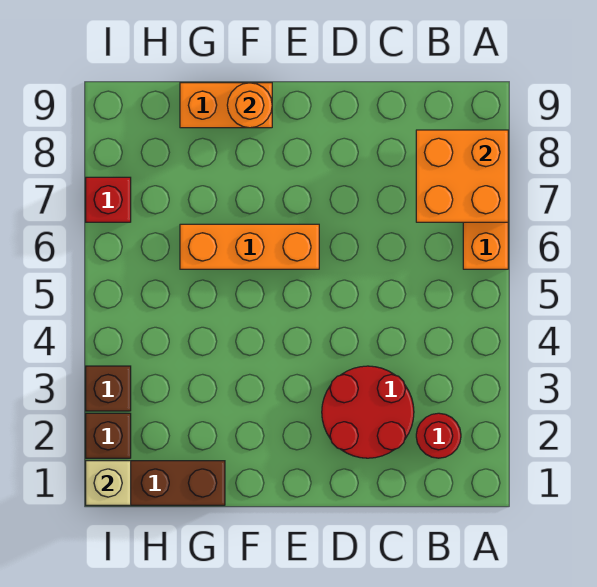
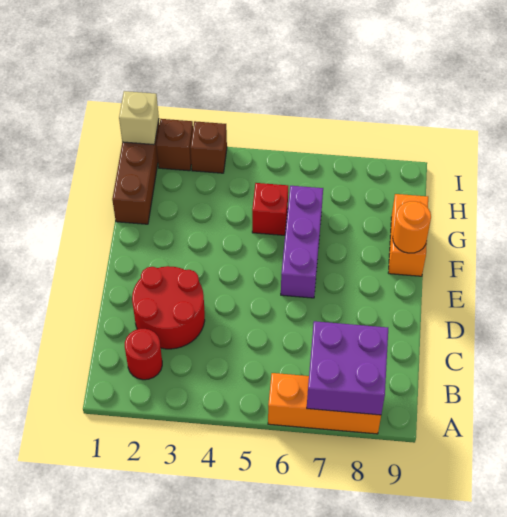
orange brick A7:B8 level 2 -> purple brick A7:B8 level 2
orange brick E6:G6 level 1 -> purple brick E6:G6 level 1
red brick I7 level 1 -> red brick G5 level 1

